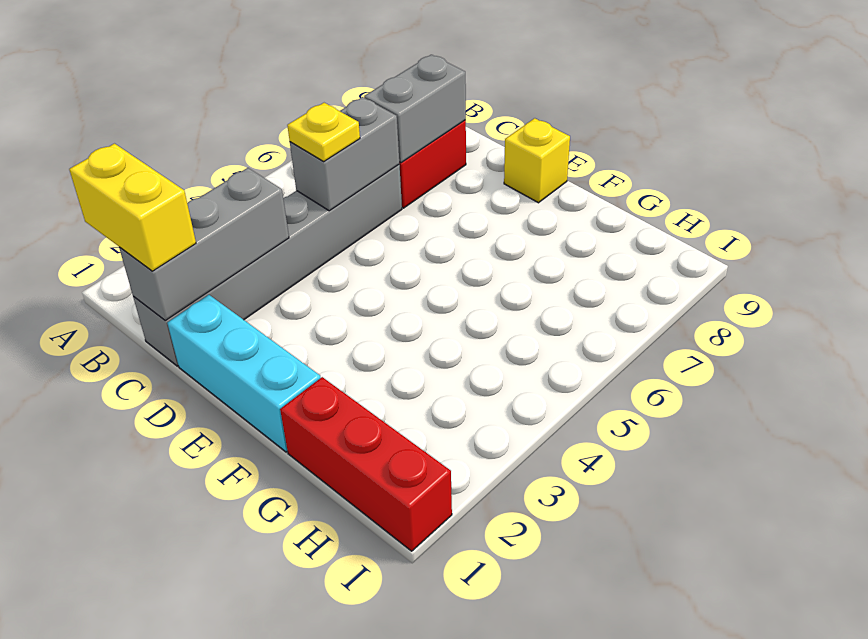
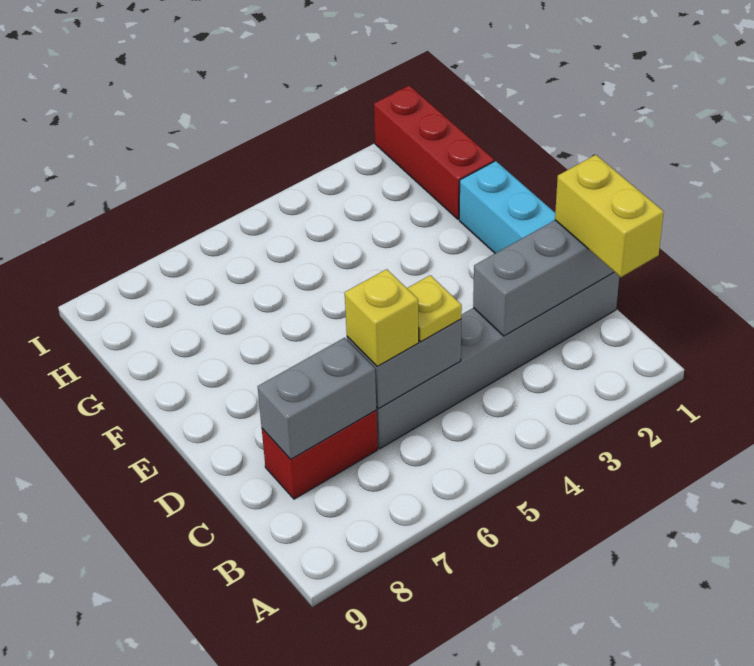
yellow brick E9 level 1 -> yellow brick C6 level 3

